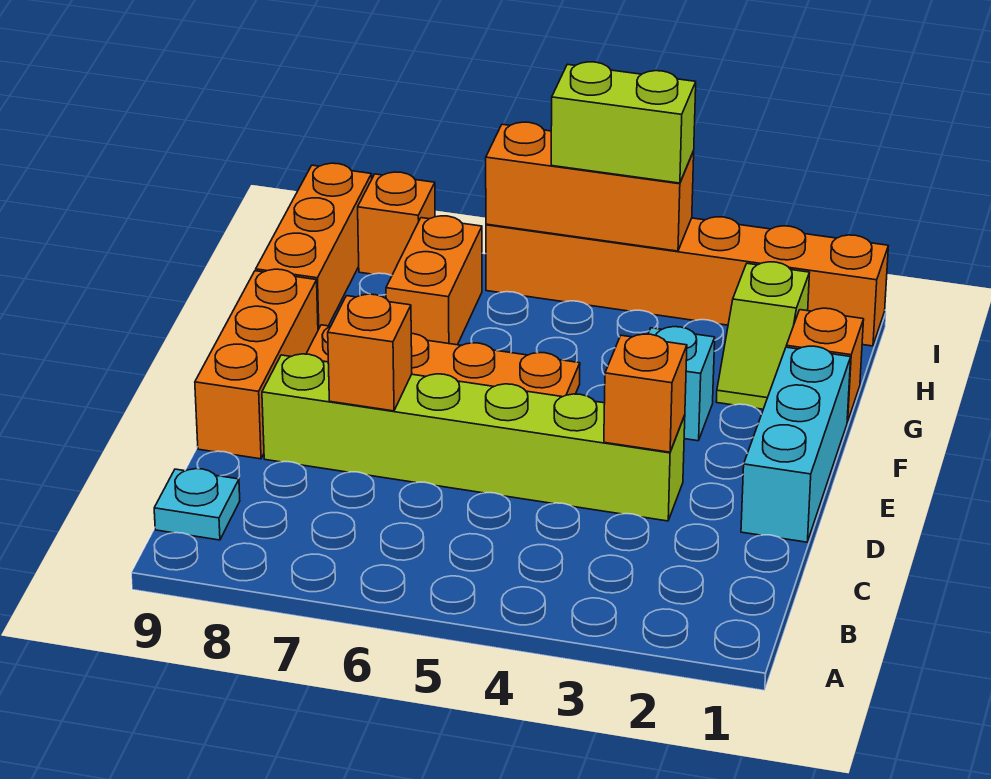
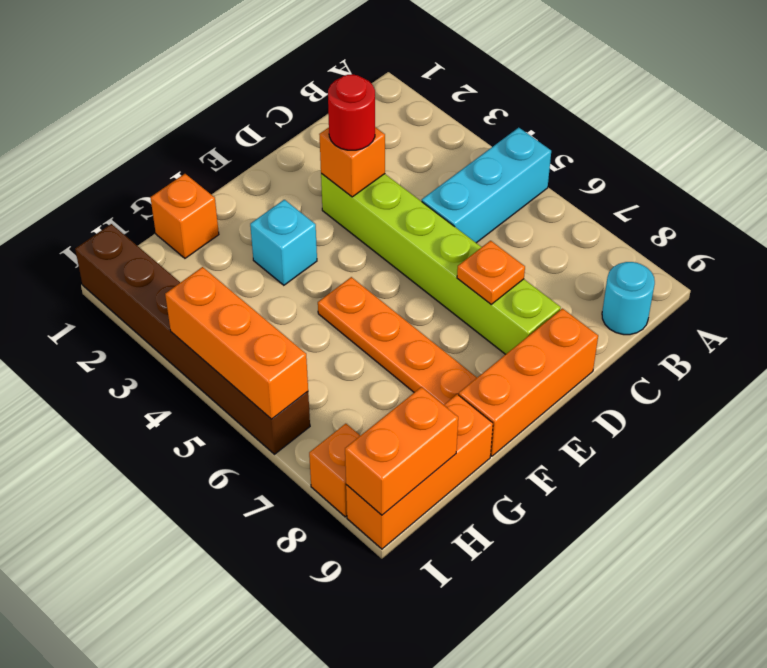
cyan plate B9 level 1 -> cyan round brick B9 level 1
cyan brick D1:F1 level 1 -> cyan brick A5:C5 level 1
none -> red round brick D3 level 3
orange brick D7 level 2 -> orange plate D7 level 2
lime slope G2:H2 level 1 top H -> none
orange brick G7:H7 level 1 -> orange brick H9:I9 level 2
orange brick I1:I6 level 1 -> brown brick I1:I6 level 1
lime brick I4:I5 level 3 -> none

